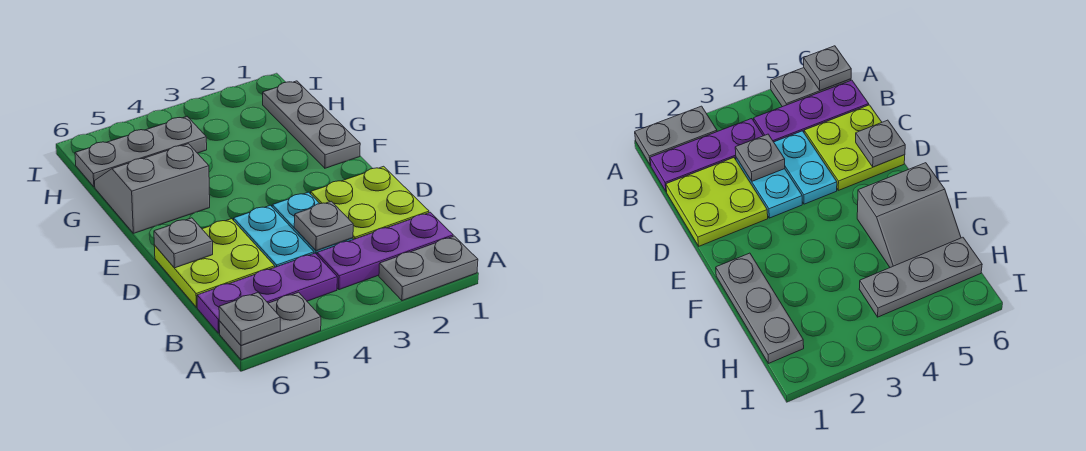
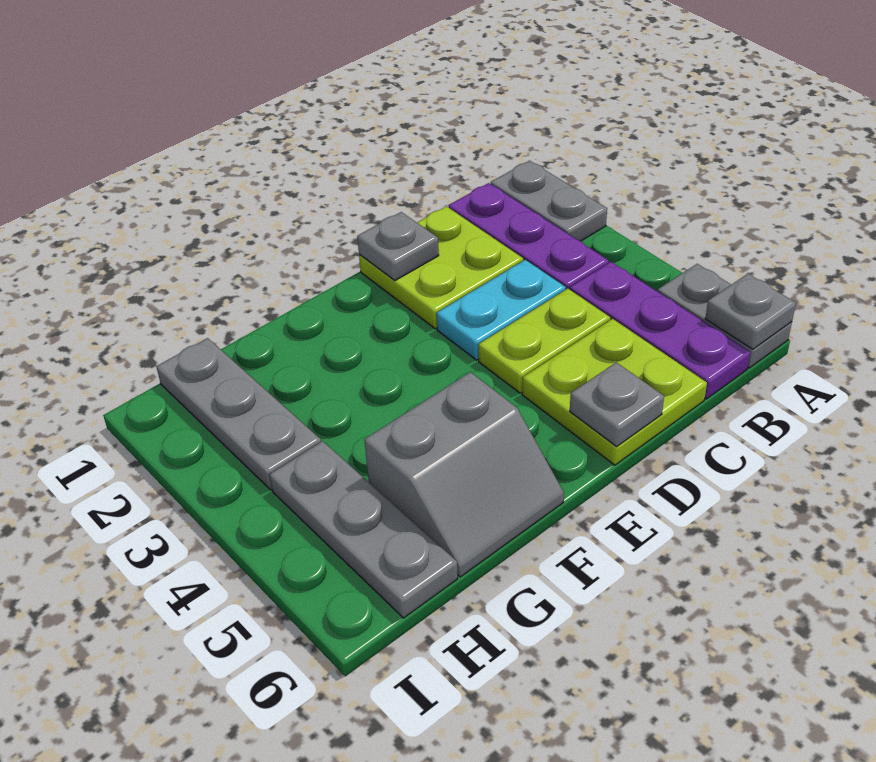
grey plate C3 level 2 -> grey plate D1 level 2
cyan plate C4:D4 level 1 -> lime plate C4:D4 level 1
grey plate F1:H1 level 1 -> grey plate H1:H3 level 1
grey slope F5:G6 level 1 top F -> grey slope F5:G6 level 1 top 5

